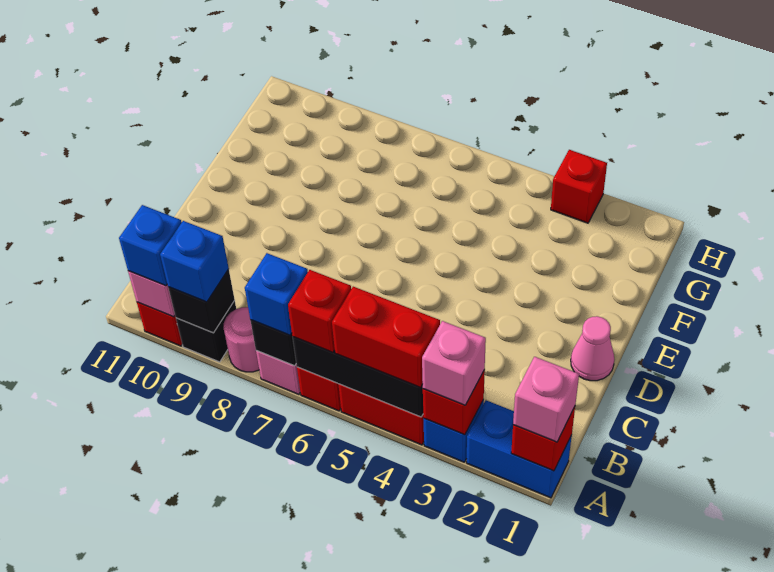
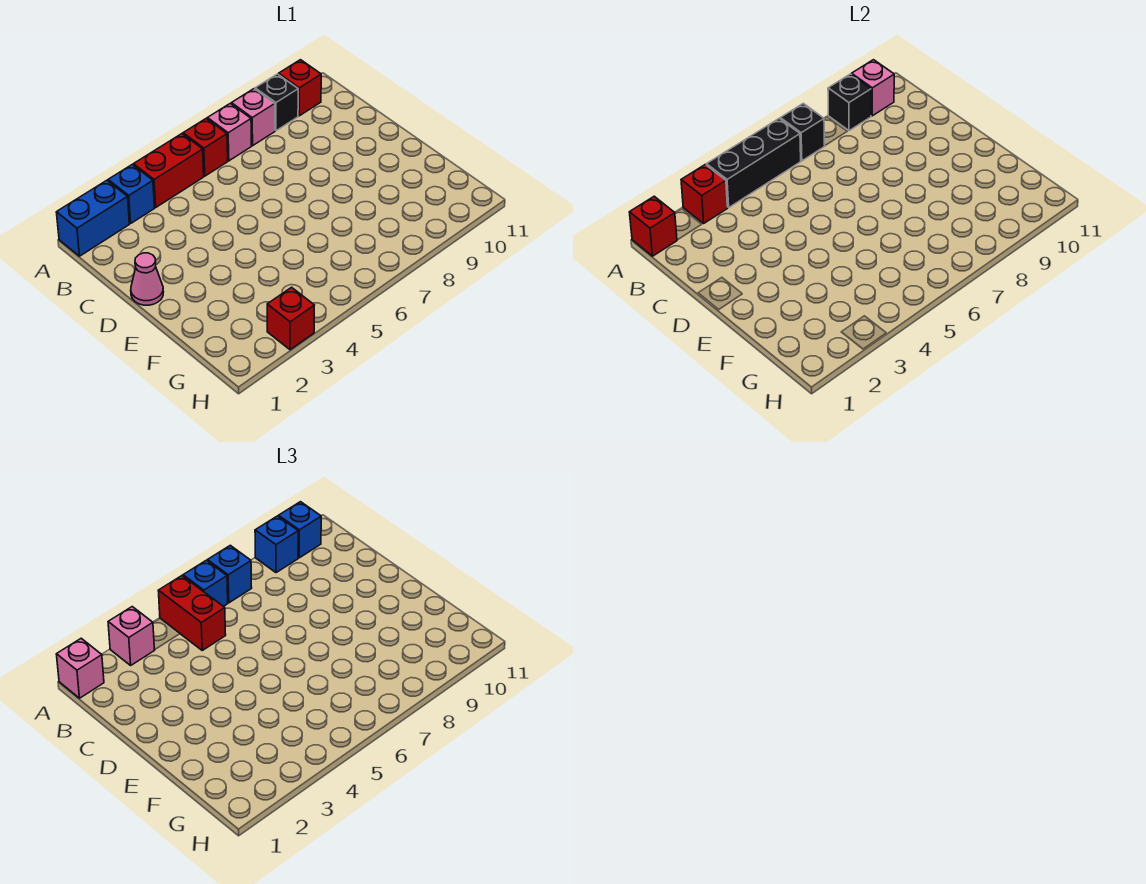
red brick A4:A5 level 3 -> red brick A5:B5 level 3
red brick A6 level 3 -> blue brick A6 level 3
pink round brick A8 level 1 -> pink brick A8 level 1

